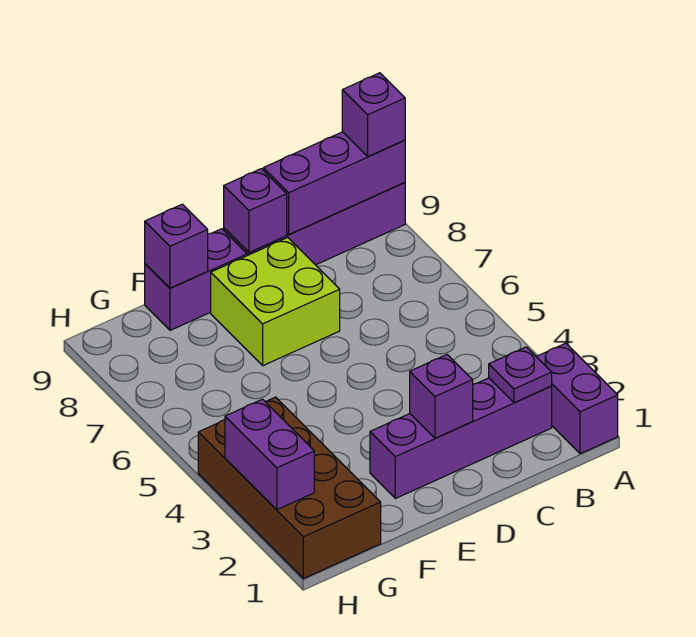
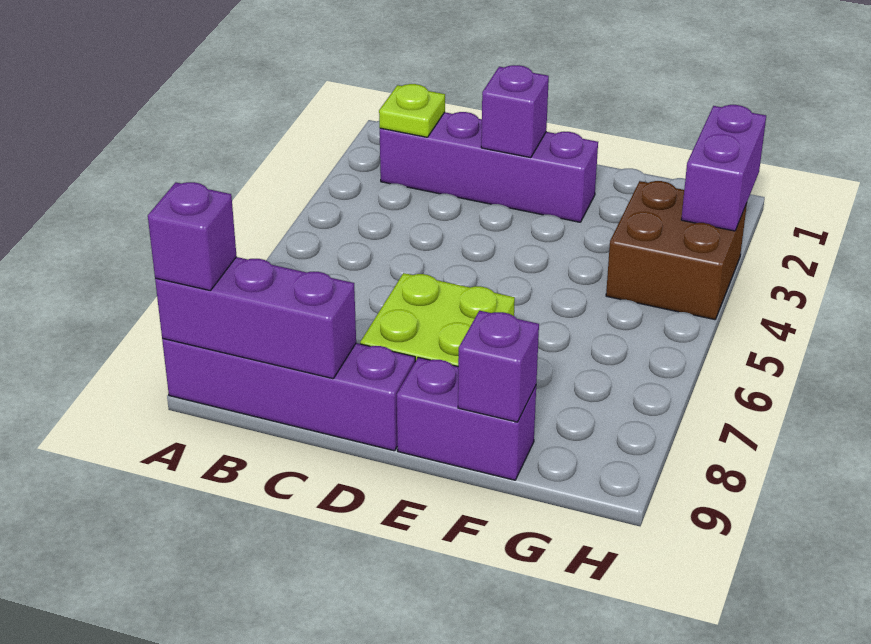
purple brick A1:A2 level 1 -> none
purple plate B2 level 2 -> lime plate B2 level 2
purple brick D9 level 2 -> none
brown brick G1:H4 level 1 -> brown brick G3:H4 level 1

